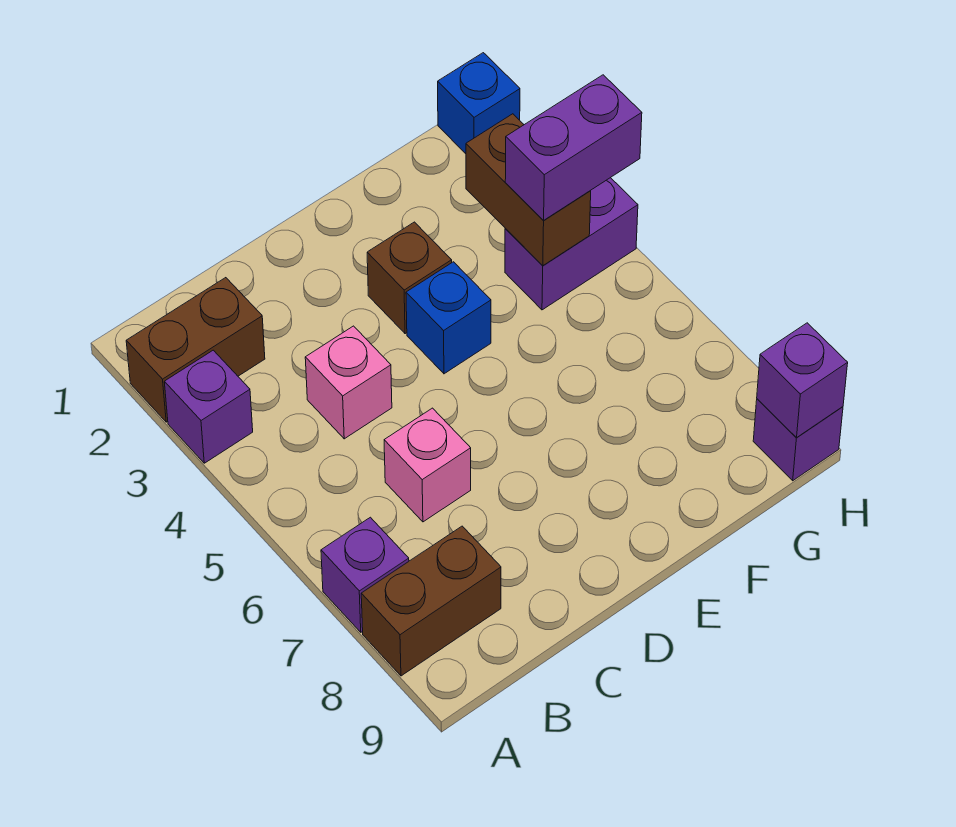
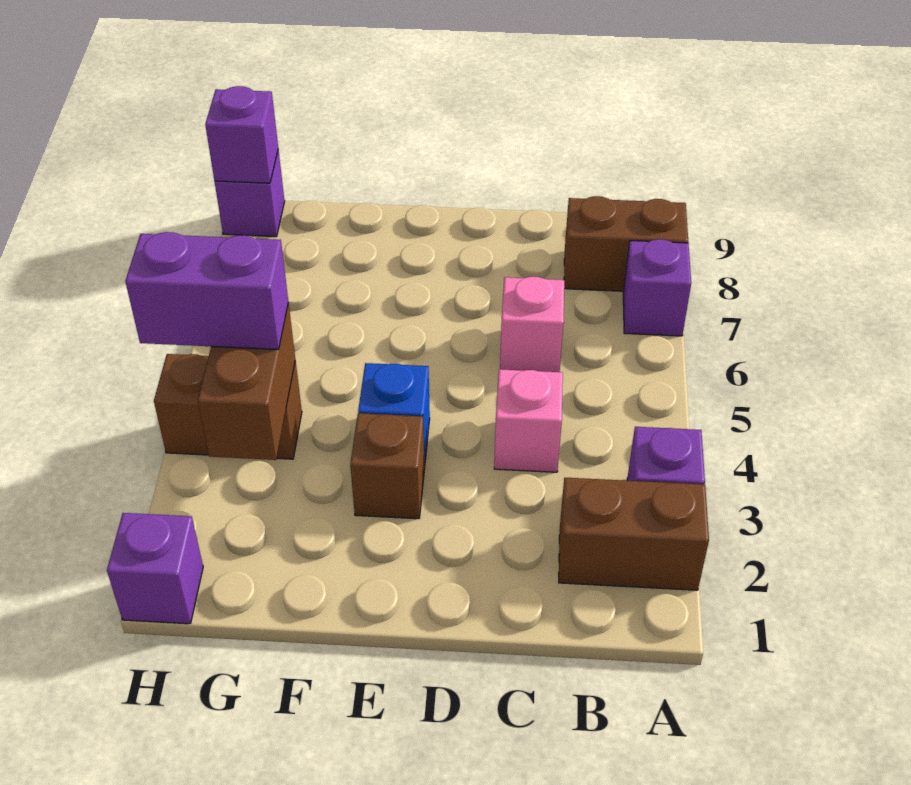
purple brick G4:H4 level 1 -> brown brick G4:H4 level 1
blue brick H1 level 1 -> purple brick H1 level 1

